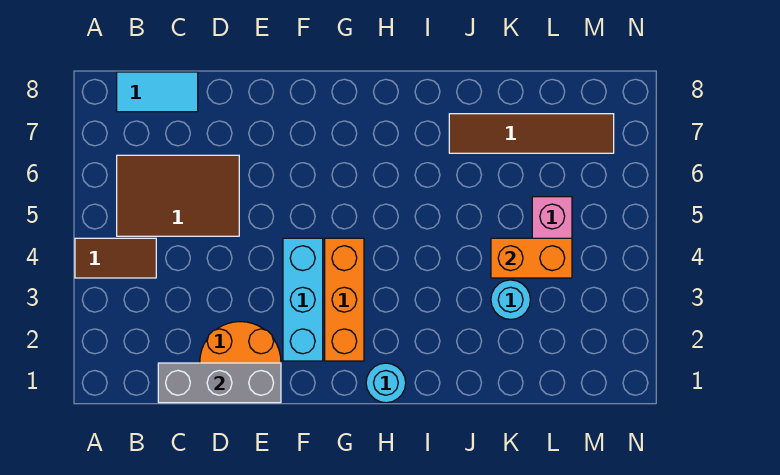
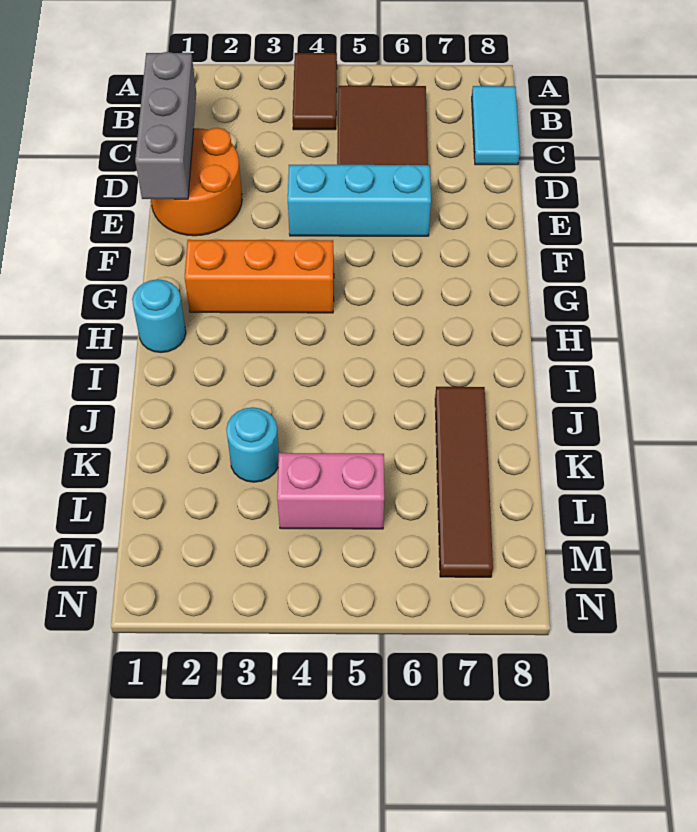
cyan brick F2:F4 level 1 -> cyan brick E4:E6 level 1
orange brick K4:L4 level 2 -> none

